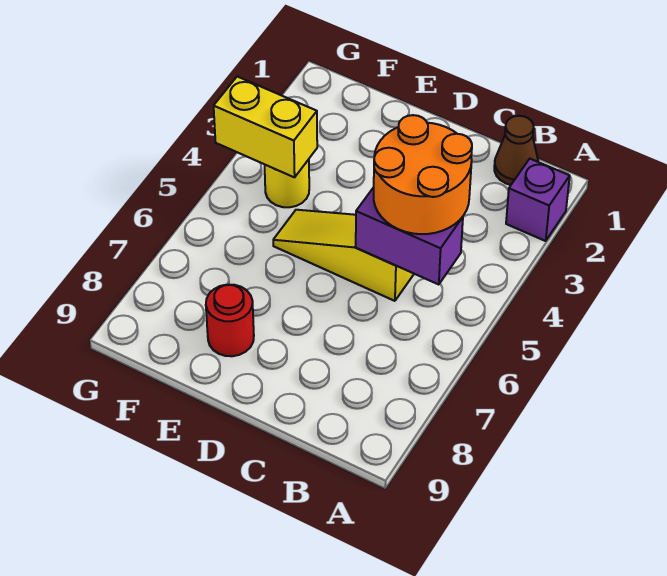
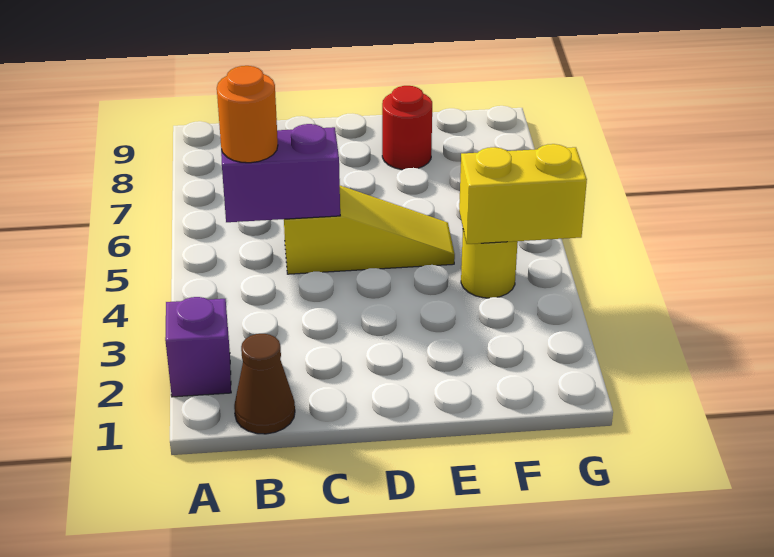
orange round brick B4:C5 level 3 -> orange round brick B5 level 3

